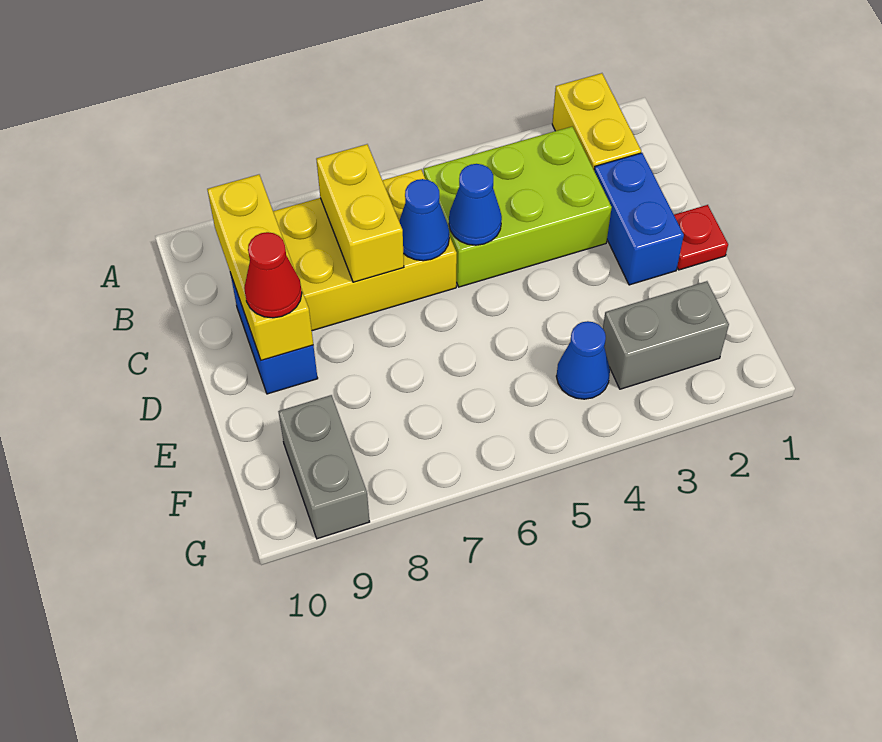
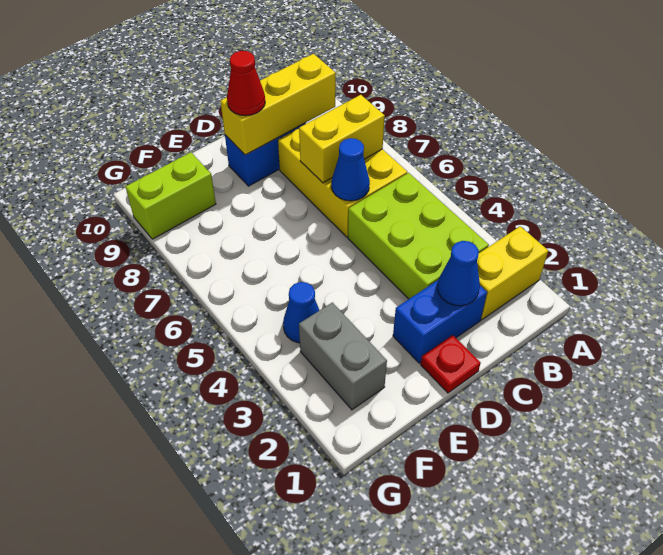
blue cone C5 level 2 -> blue cone C2 level 2
grey brick F9:G9 level 1 -> lime brick F9:G9 level 1

